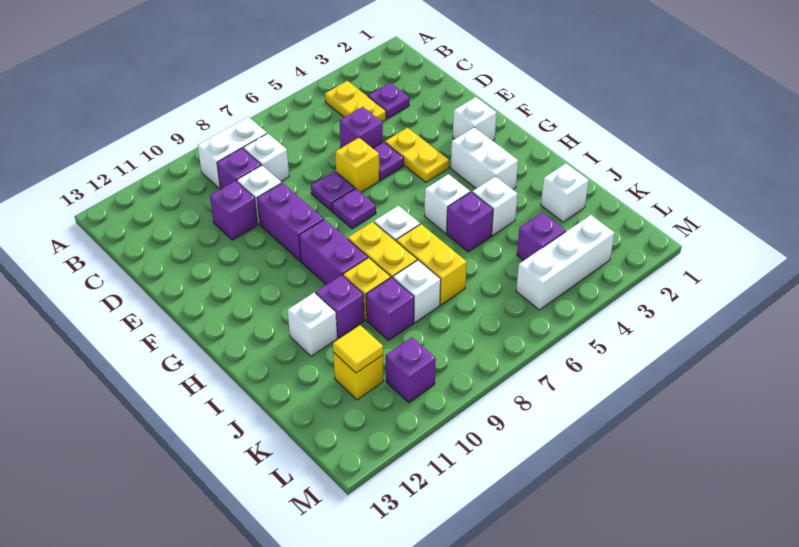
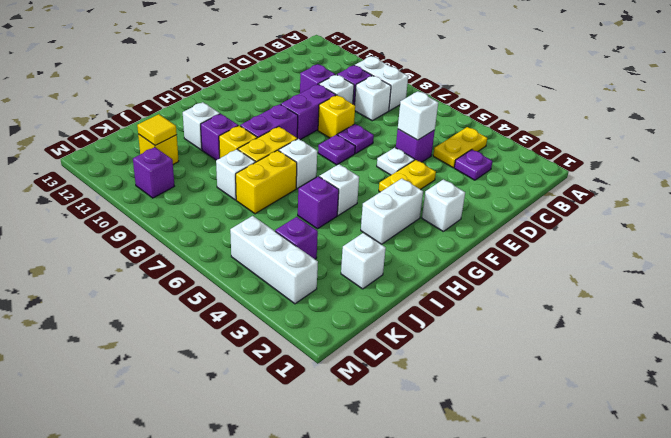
purple plate E5 level 1 -> white plate E5 level 1
yellow brick E6 level 1 -> yellow brick E8 level 1
white brick I4 level 1 -> white brick D5 level 2
purple brick J9 level 1 -> none

